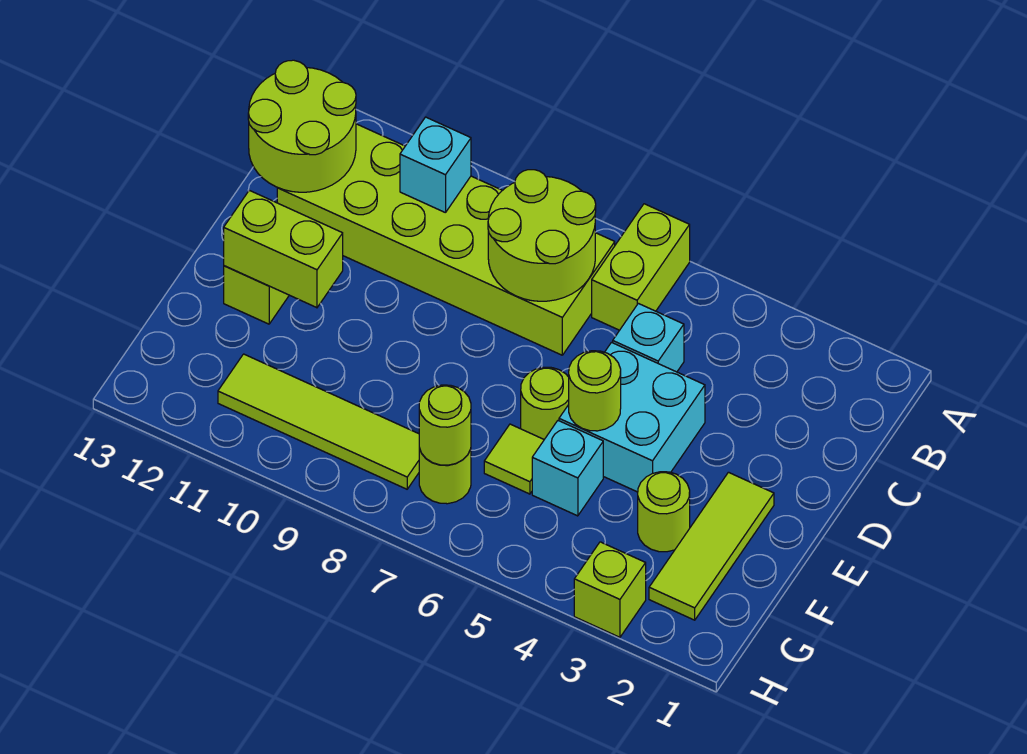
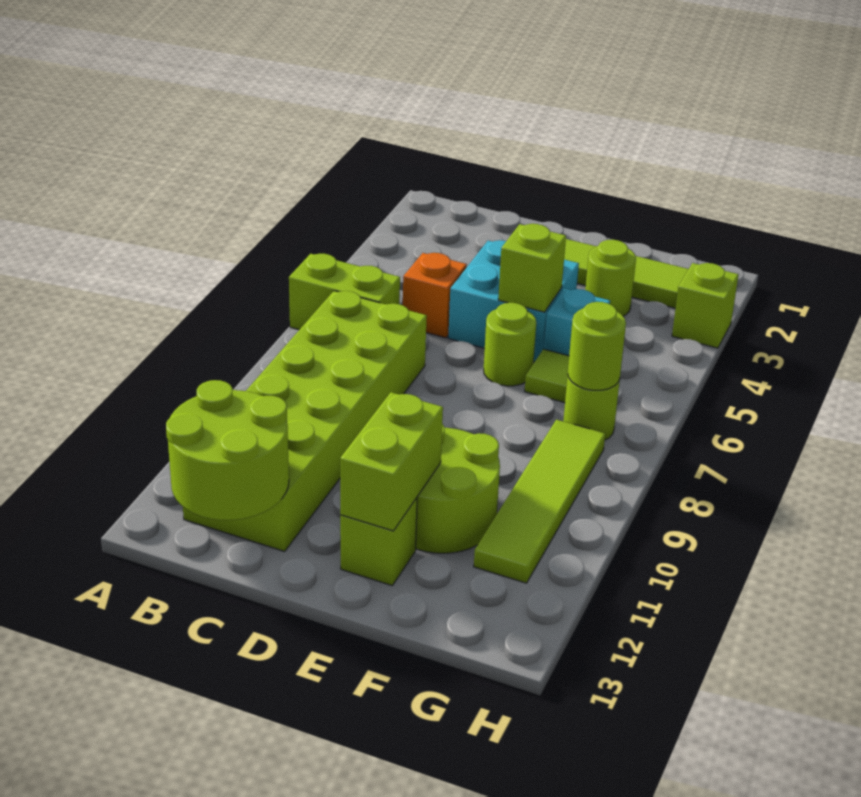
lime round brick B7:C8 level 2 -> lime round brick E10:F11 level 1
cyan brick B10 level 2 -> none
cyan brick C5 level 1 -> orange brick C5 level 1
lime round brick E5 level 2 -> lime brick E5 level 2

